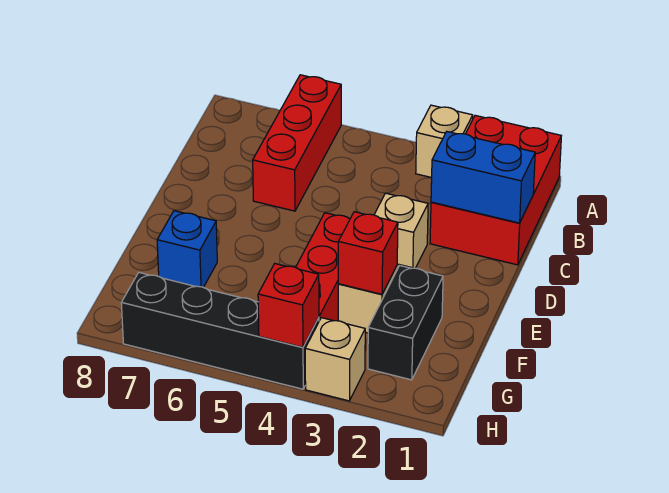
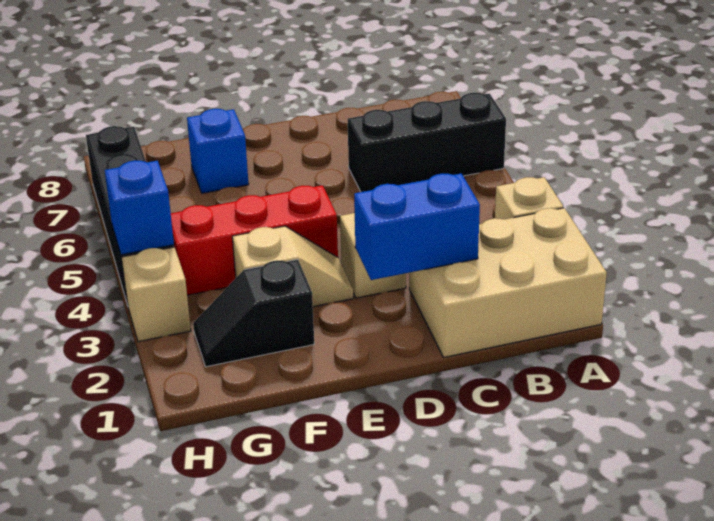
red brick A1:C2 level 1 -> tan brick A1:C2 level 1
red brick A6:C6 level 1 -> black brick A6:C6 level 1
blue brick C1:C2 level 2 -> blue brick C2:D2 level 2
black brick F2:G2 level 1 -> black slope F2:G2 level 1 top F
red brick F3 level 2 -> none
red brick H4 level 2 -> blue brick H4 level 2

